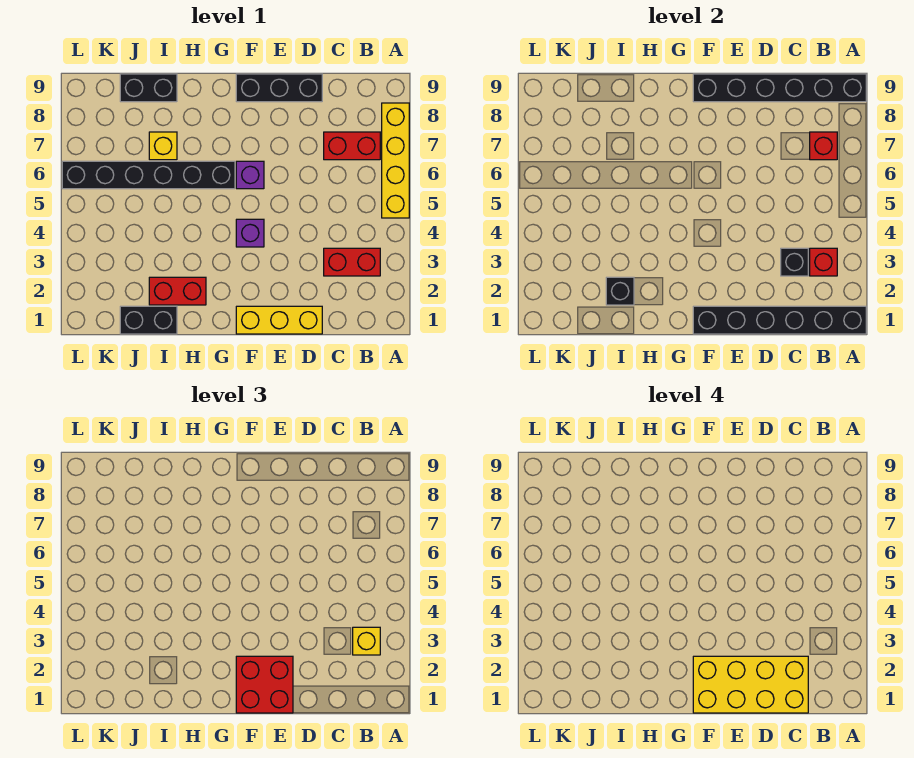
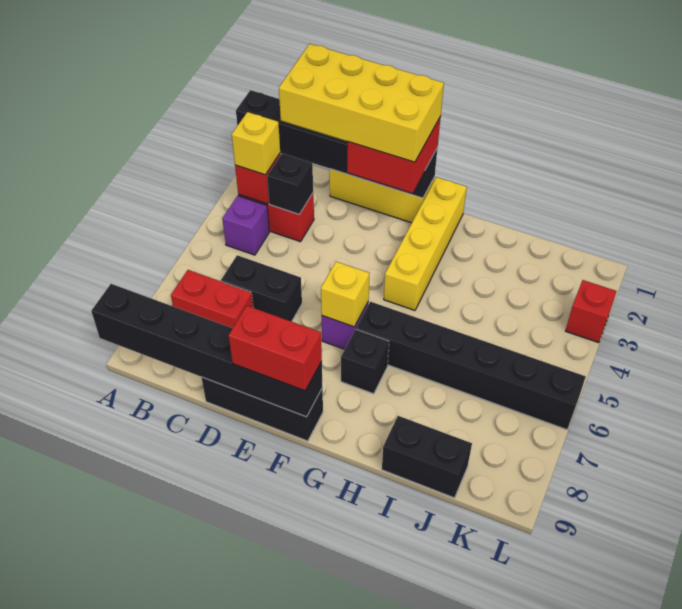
yellow brick A5:A8 level 1 -> yellow brick G1:G4 level 1
red brick B7 level 2 -> red brick L3 level 1
purple brick F4 level 1 -> purple brick B4 level 1
red brick H2:I2 level 1 -> red brick E9:F9 level 3
black brick I1:J1 level 1 -> black brick C6:D6 level 1
black brick I2 level 2 -> black brick G7 level 1
yellow brick I7 level 1 -> yellow brick F6 level 2

